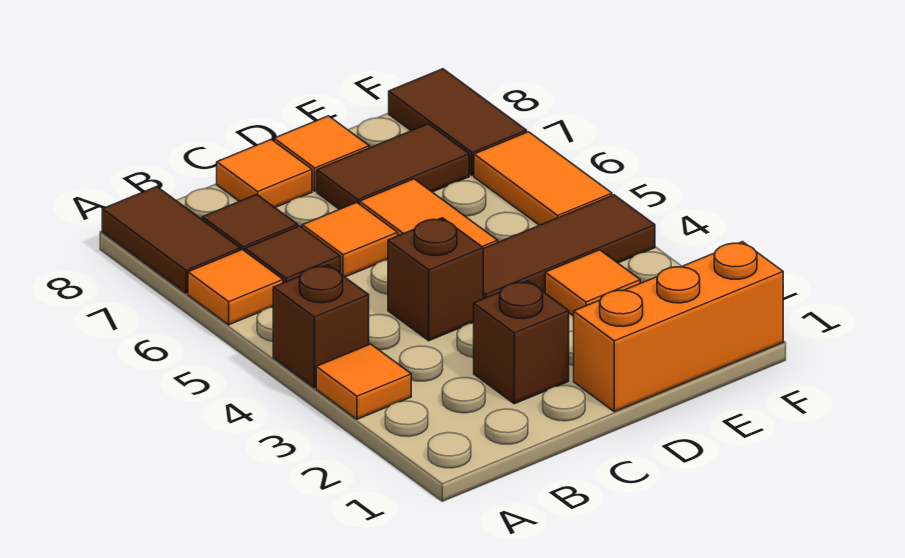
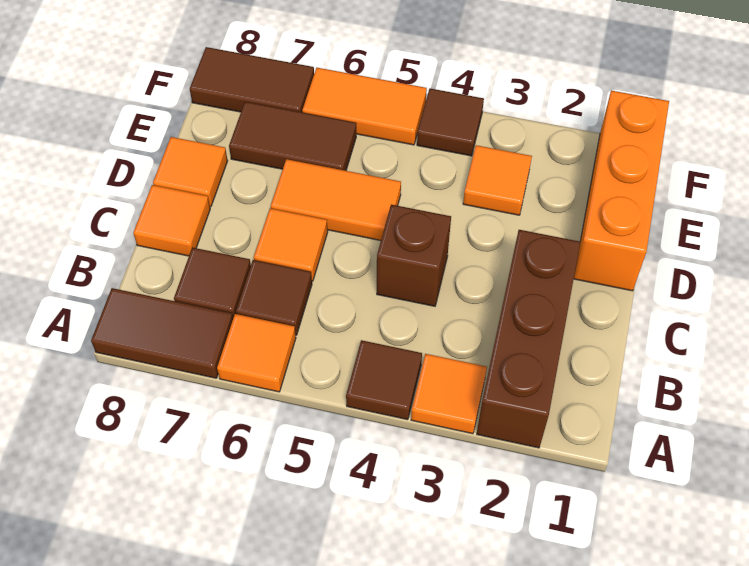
brown brick A4 level 1 -> brown tile A4 level 1
brown brick C2 level 1 -> brown brick A2:C2 level 1
brown tile D4:F4 level 1 -> brown tile F4 level 1
brown tile D7:E7 level 1 -> brown tile E6:E7 level 1

